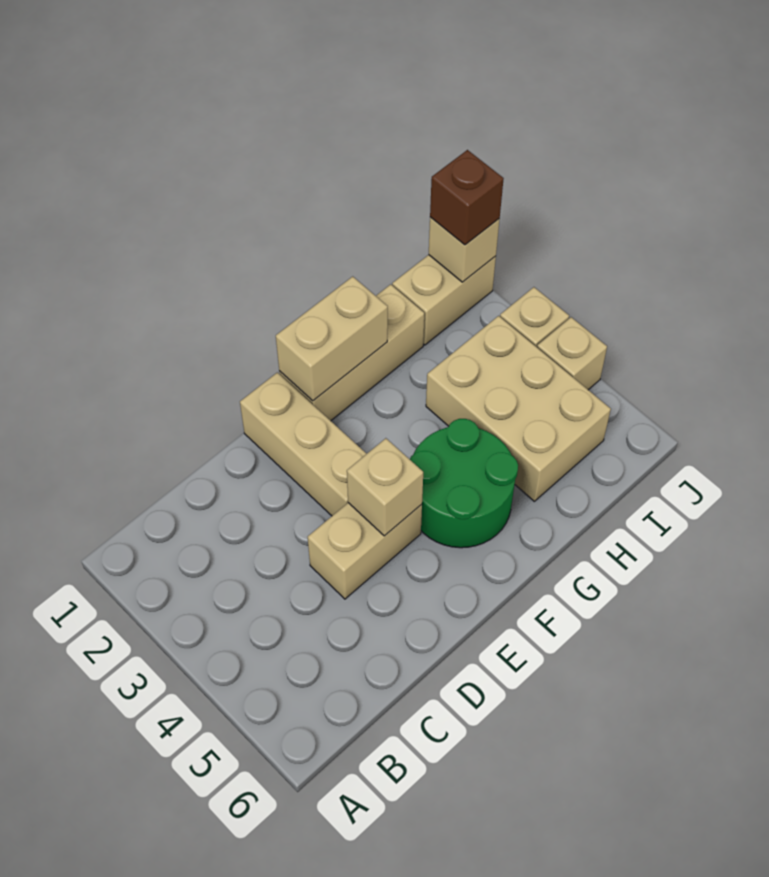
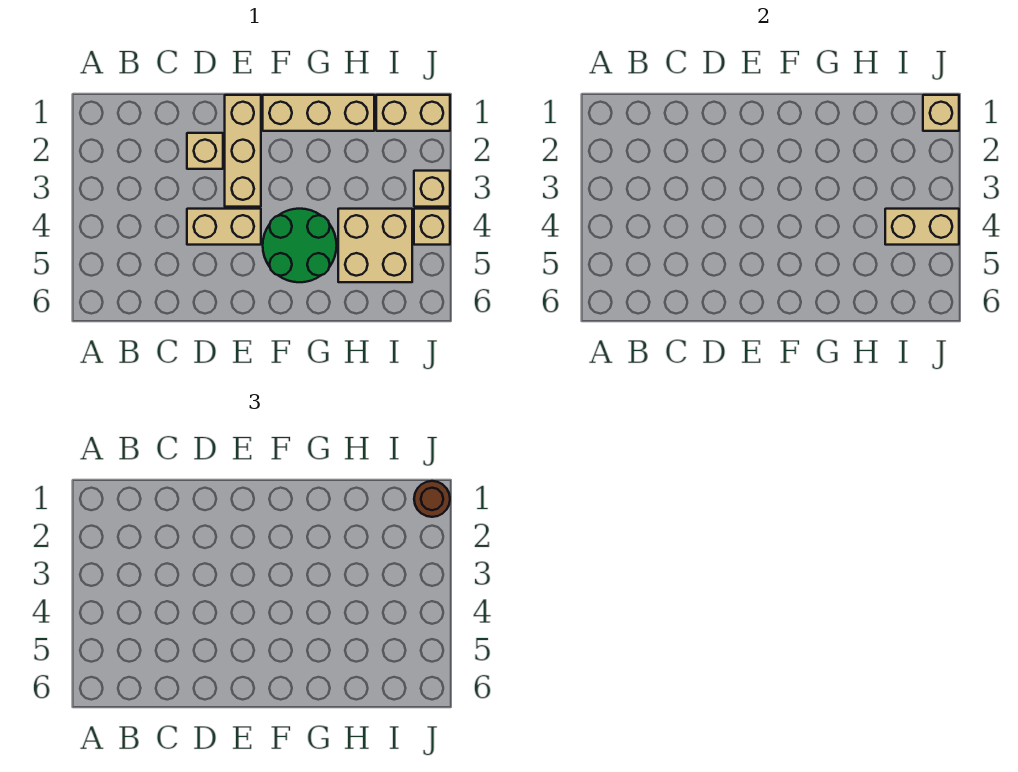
tan brick E4 level 2 -> tan brick D2 level 1
tan brick F1:G1 level 2 -> tan brick I4:J4 level 2
tan brick H3:I5 level 1 -> tan brick H4:I5 level 1
brown brick J1 level 3 -> brown round brick J1 level 3

